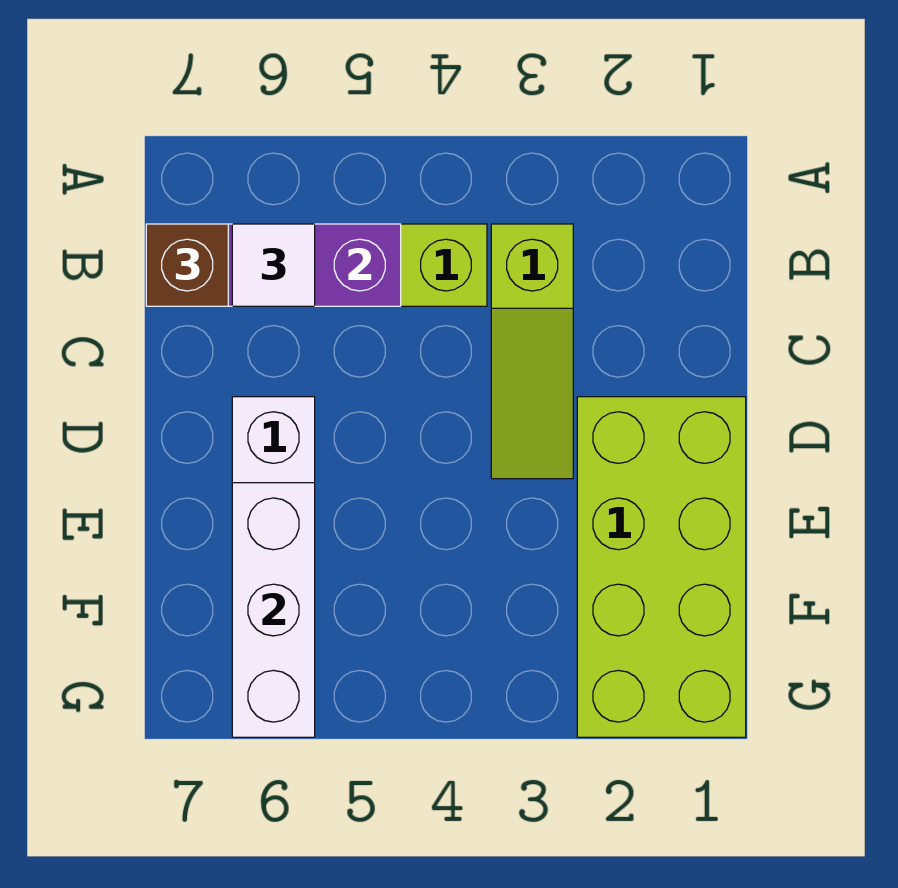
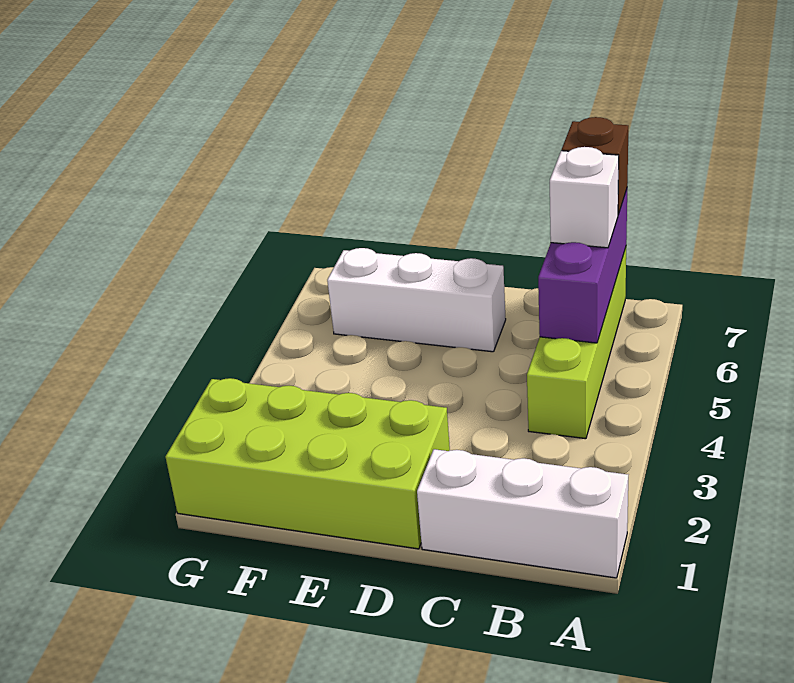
lime slope B3:D3 level 1 top B -> none
white tile B6 level 3 -> white brick B6 level 3
white brick E6:G6 level 2 -> white brick A1:C1 level 1

